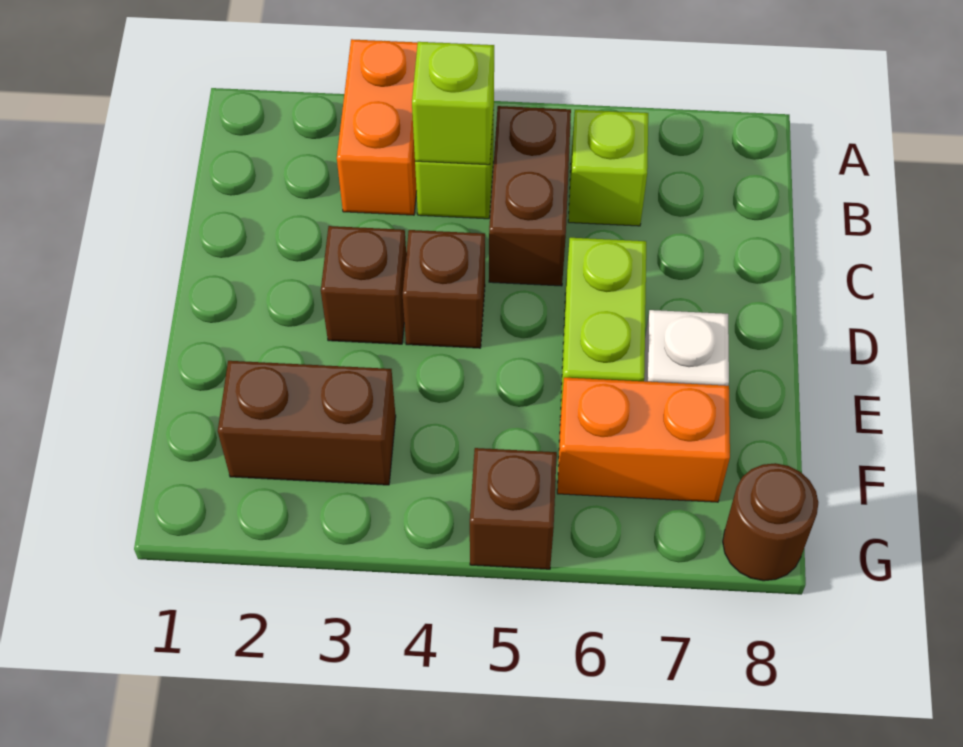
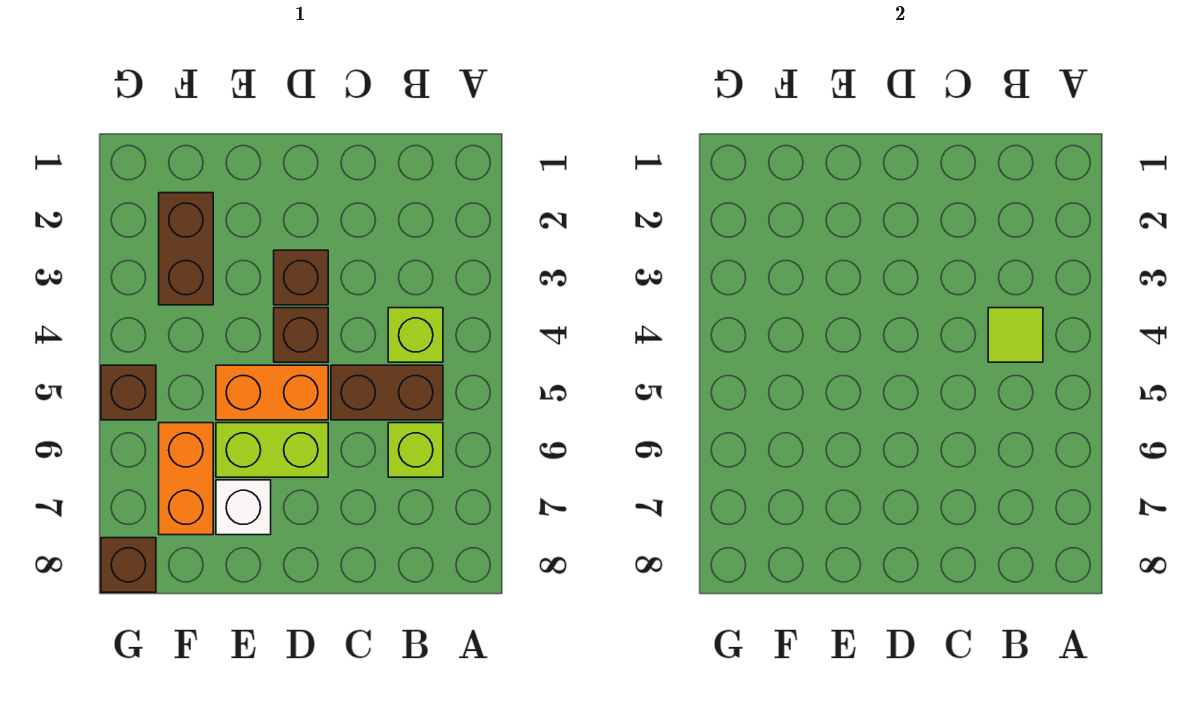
orange brick A3:B3 level 1 -> orange brick D5:E5 level 1
lime brick B4 level 2 -> lime tile B4 level 2
brown round brick G8 level 1 -> brown brick G8 level 1

